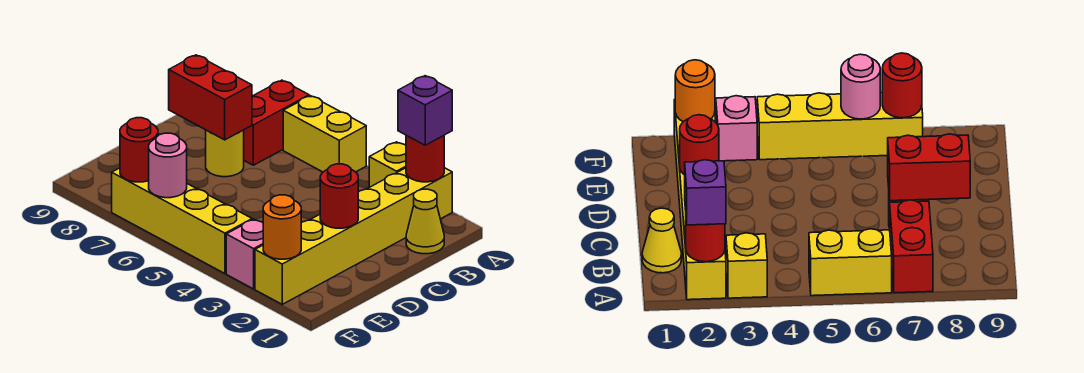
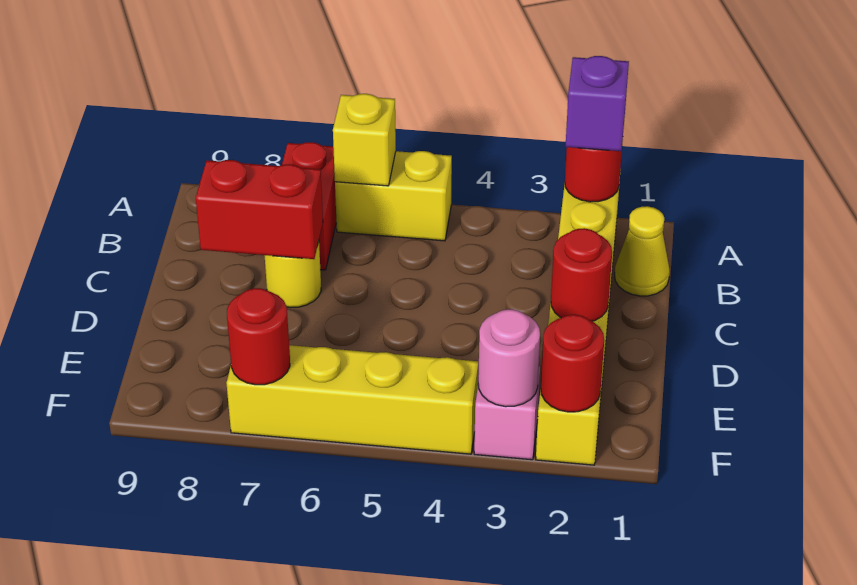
yellow brick A3 level 1 -> yellow brick A6 level 2
orange round brick F2 level 2 -> red round brick F2 level 2
pink round brick F6 level 2 -> pink round brick F3 level 2

